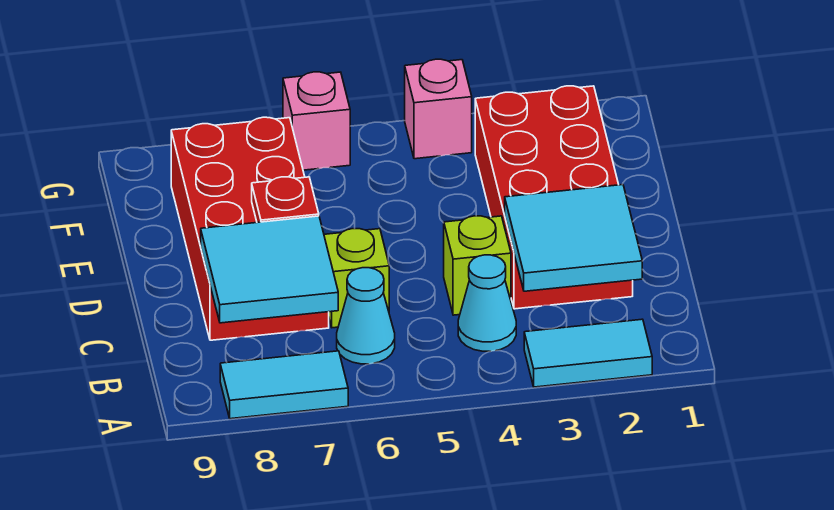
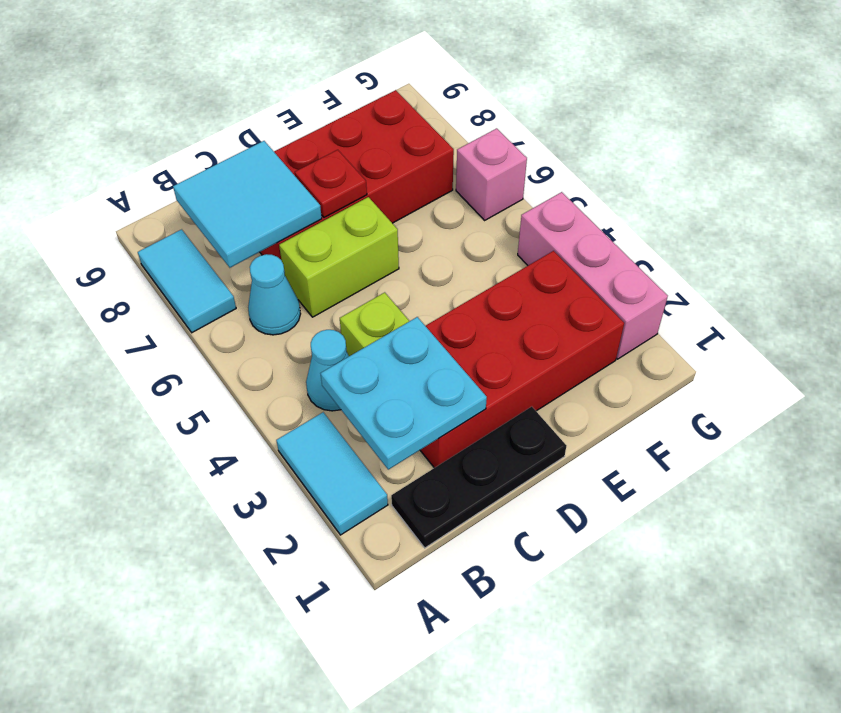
none -> black plate B1:D1 level 1
cyan tile B2:C3 level 2 -> cyan plate B2:C3 level 2
lime brick C6 level 1 -> lime brick C6:D6 level 1
pink brick G4 level 1 -> pink brick G2:G4 level 1

